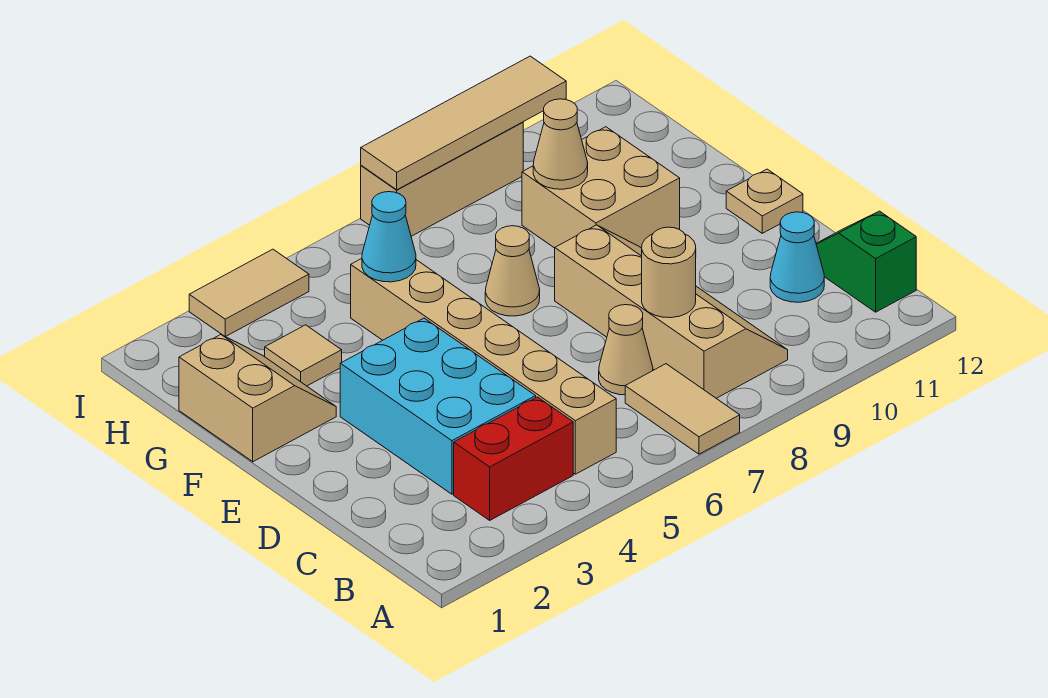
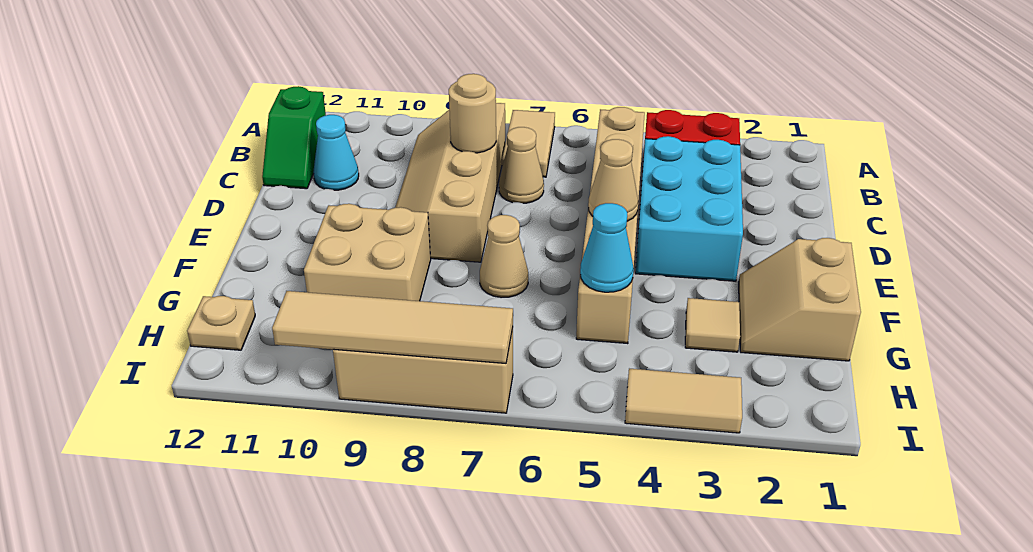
tan plate E12 level 1 -> tan plate H12 level 1
tan cone G9 level 2 -> tan cone E5 level 2

